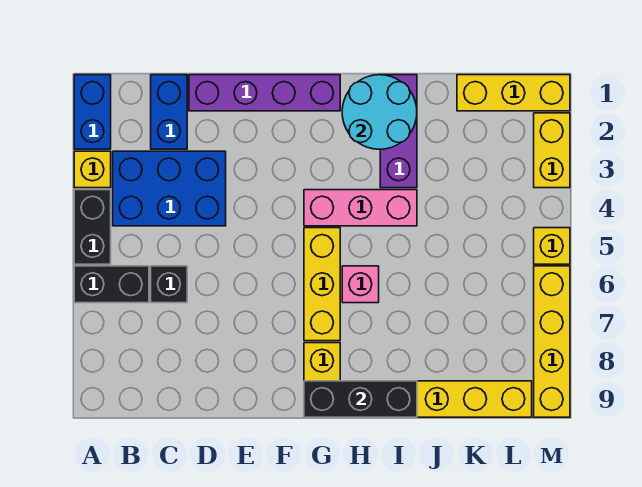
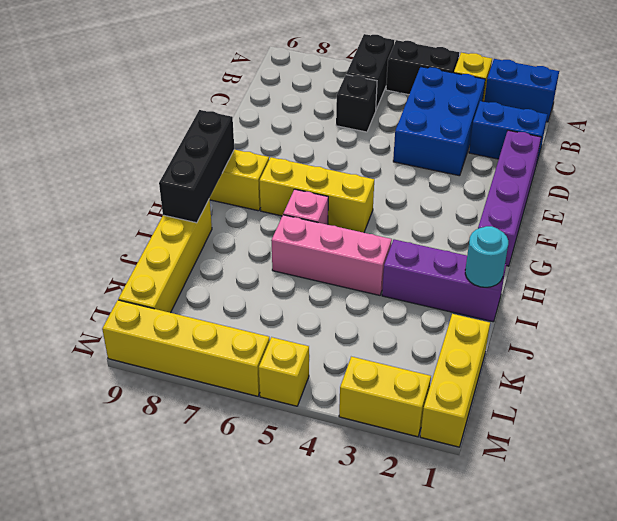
pink brick G4:I4 level 1 -> pink brick I4:I6 level 1
cyan round brick H1:I2 level 2 -> cyan round brick I1 level 2

